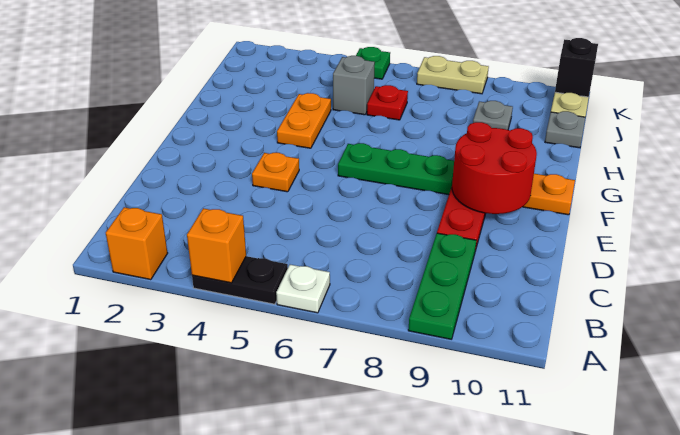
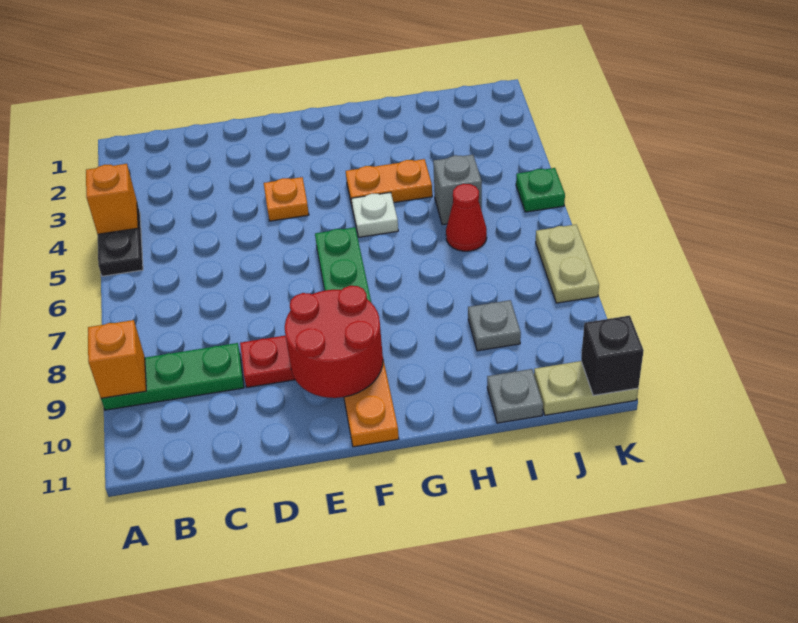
orange brick A2 level 1 -> orange brick A9 level 2
white plate A6 level 1 -> white plate G5 level 1
red plate I6 level 1 -> red cone I6 level 1

